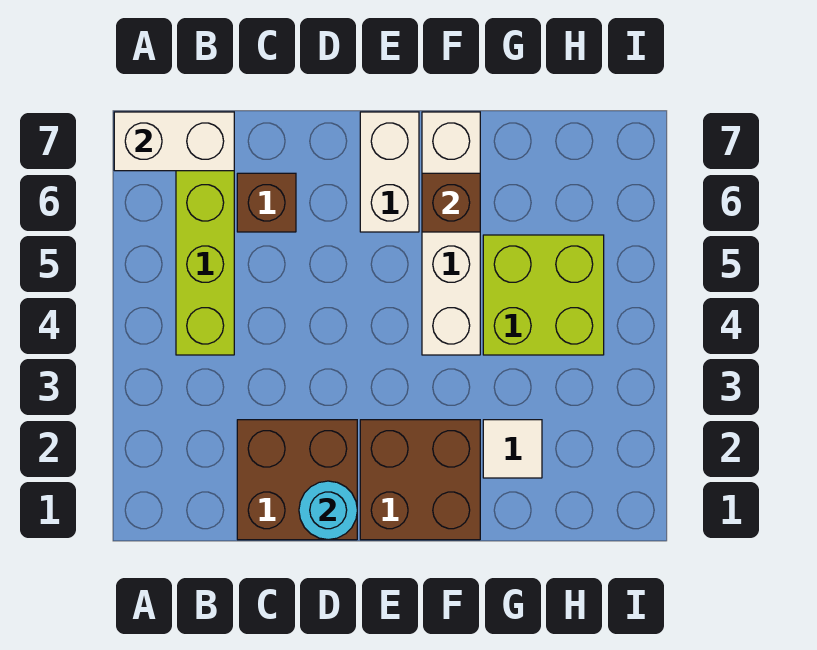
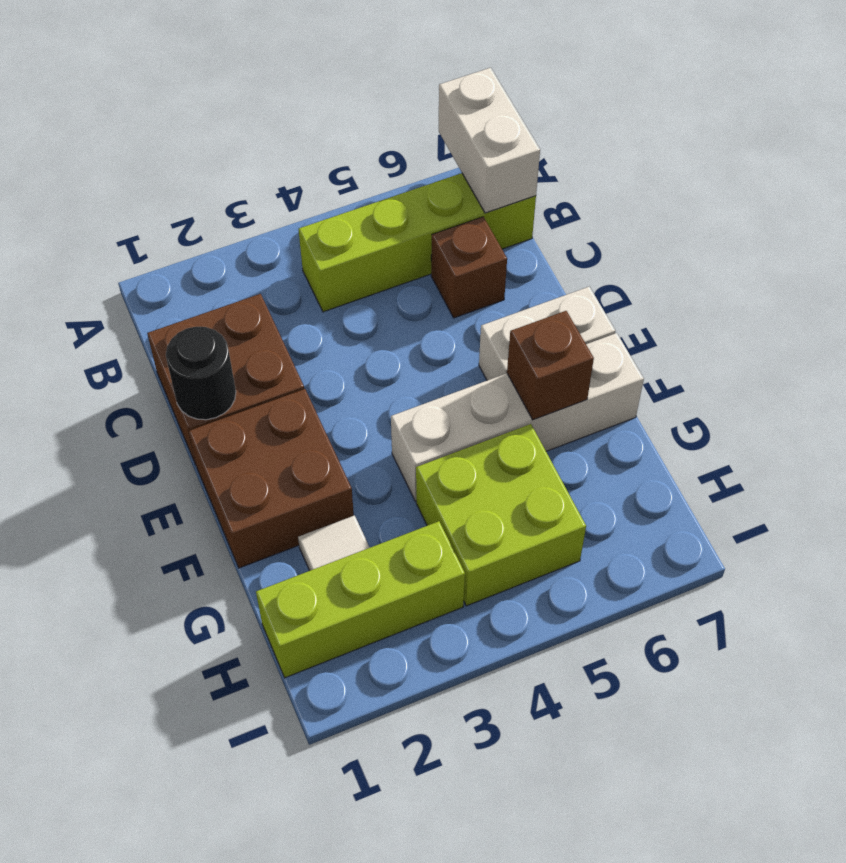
cyan round brick D1 level 2 -> black round brick D1 level 2
none -> lime brick H1:H3 level 1

